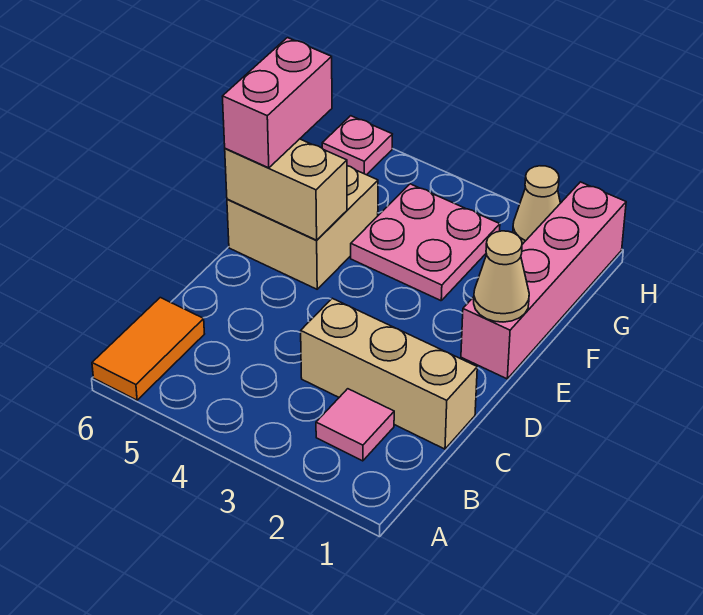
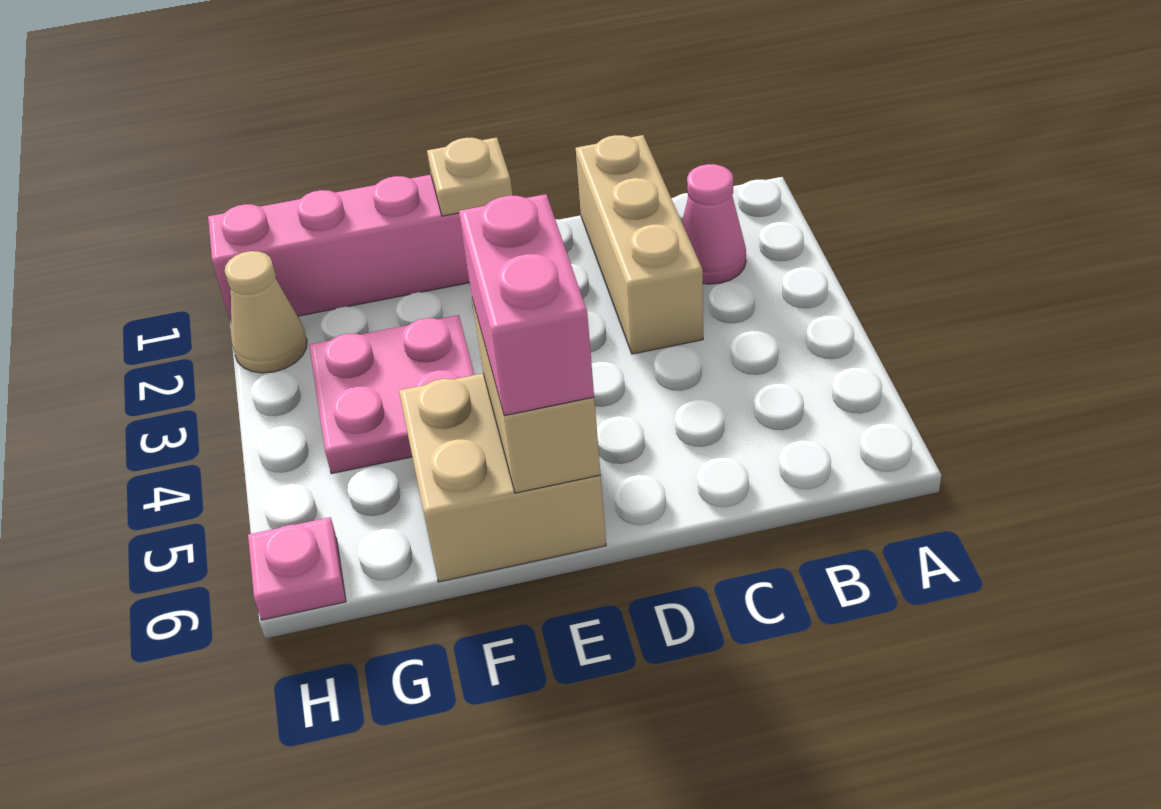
orange tile A6:B6 level 1 -> none
pink tile B2 level 1 -> pink cone B2 level 1
tan cone E1 level 2 -> tan plate E1 level 2
pink brick E6:F6 level 3 -> pink brick E5:E6 level 3

